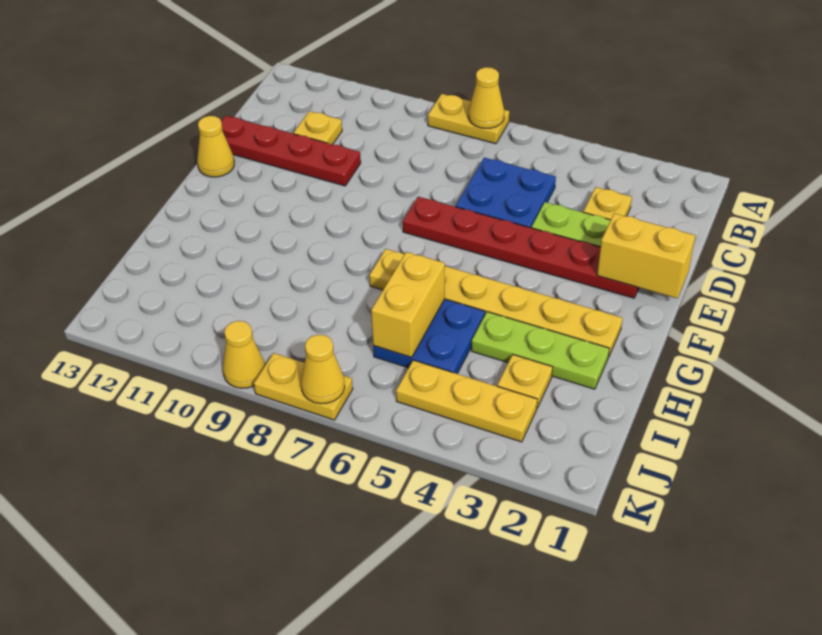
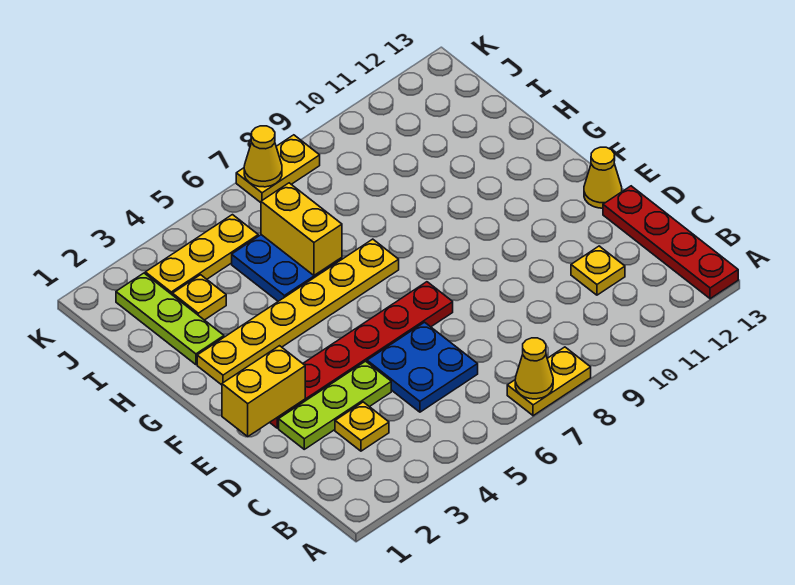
red plate D10:D13 level 1 -> red plate A13:D13 level 1
lime plate H2:H4 level 1 -> lime plate H2:J2 level 1
yellow cone K9 level 1 -> none

